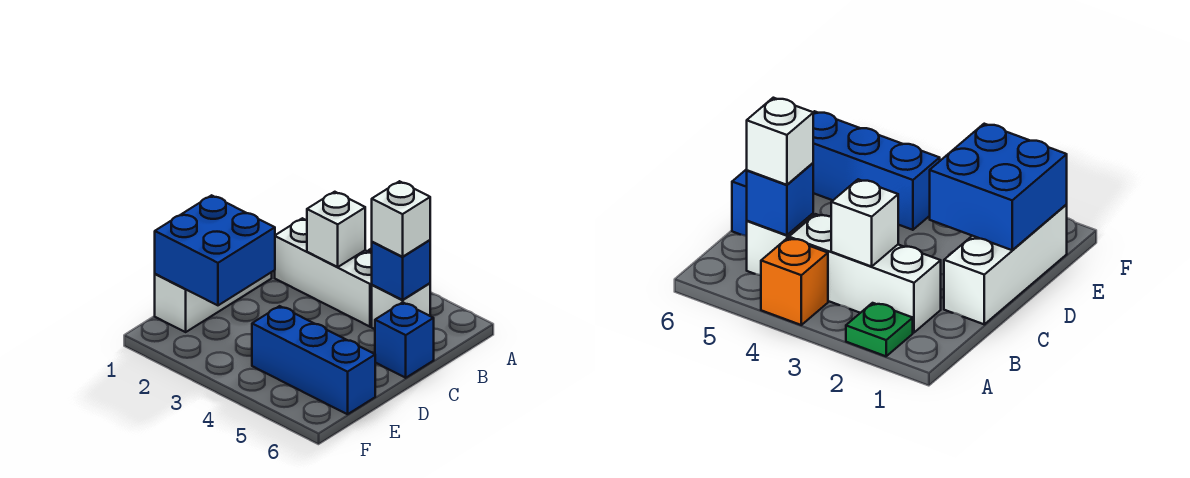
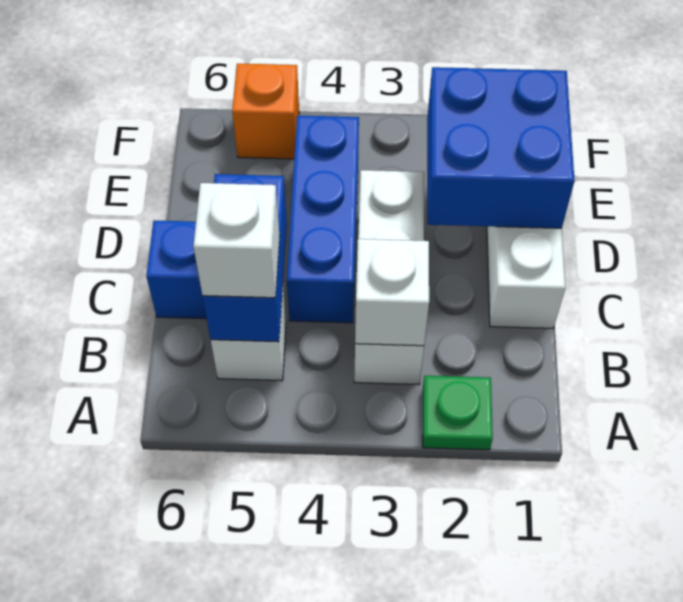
orange brick A4 level 1 -> orange brick F5 level 1
white brick B2:B4 level 1 -> white brick B3:D3 level 1
blue brick B5 level 2 -> blue brick B5:C5 level 2
blue brick E4:E6 level 1 -> blue brick C4:E4 level 1

